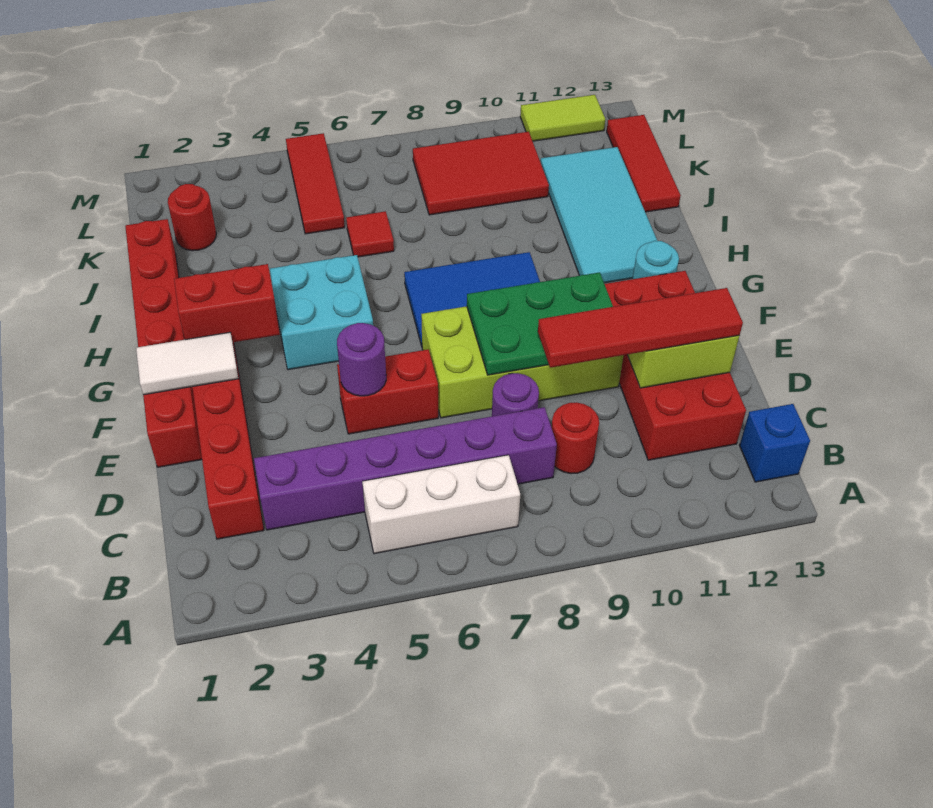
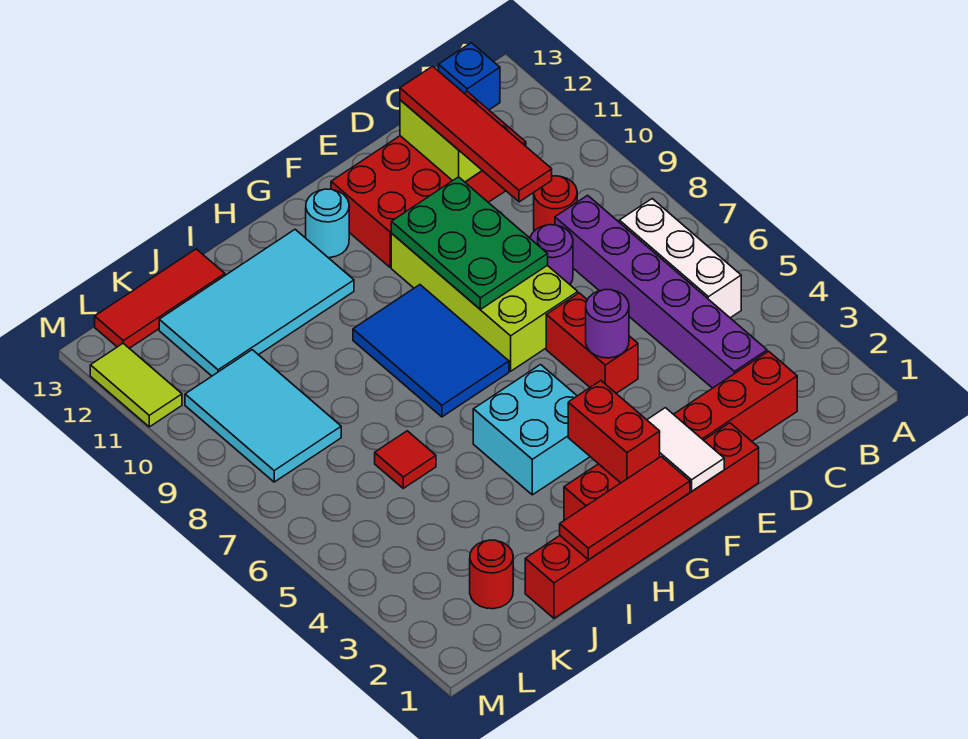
red tile K5:M5 level 1 -> red tile G1:I1 level 2
red tile K8:L10 level 1 -> cyan tile K8:L10 level 1

